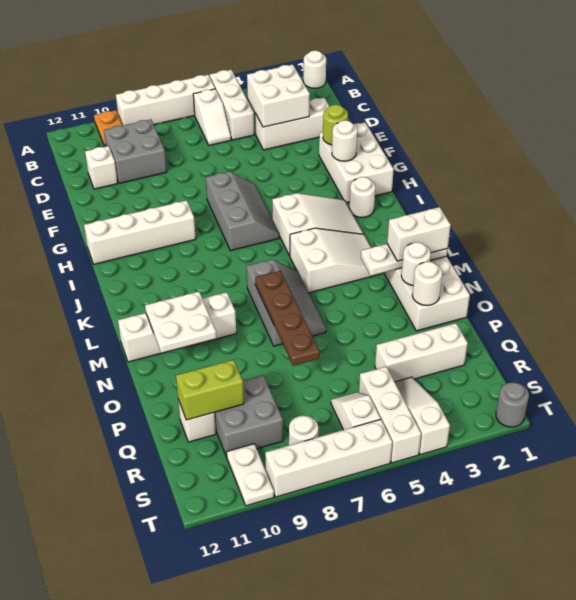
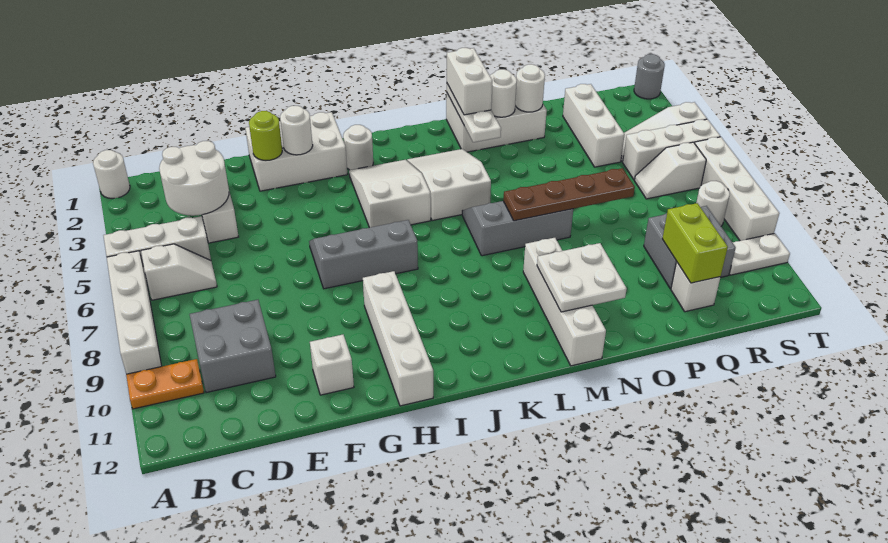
white brick C3:D4 level 2 -> white round brick C3:D4 level 2
white brick D11 level 1 -> white brick F11 level 1

